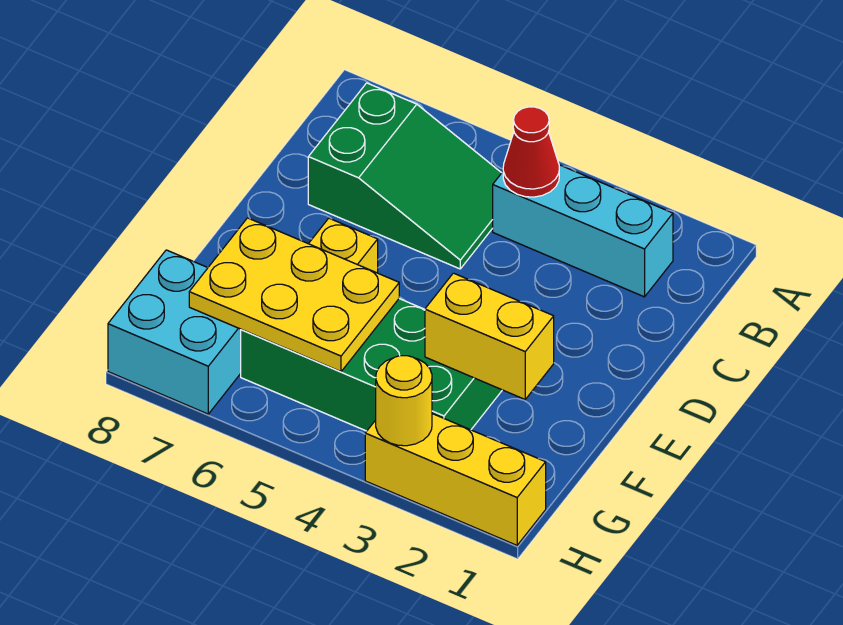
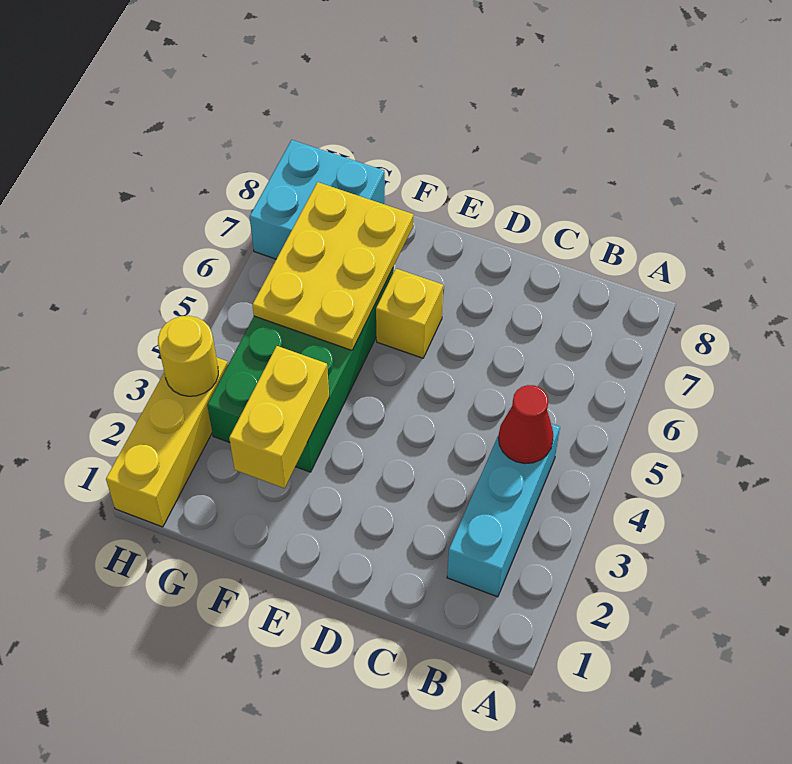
green slope B5:C7 level 1 top 7 -> none

